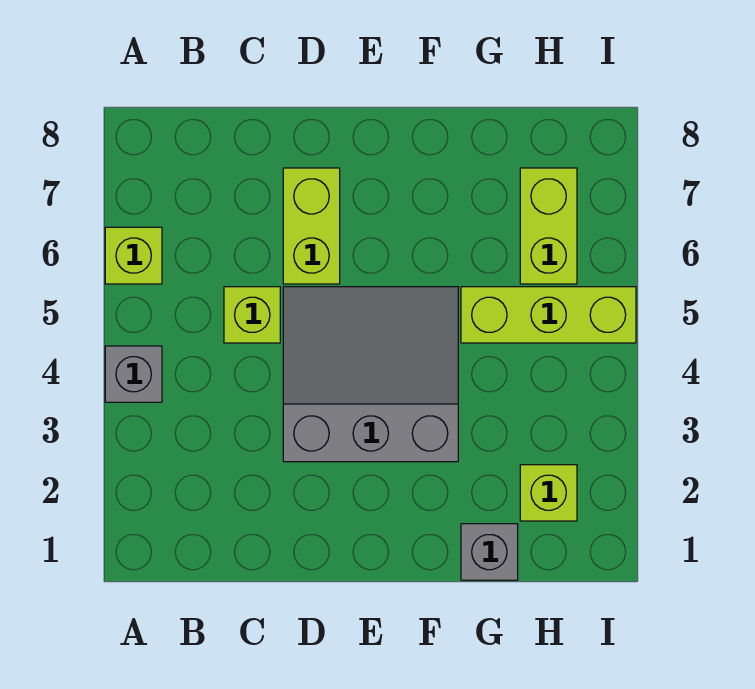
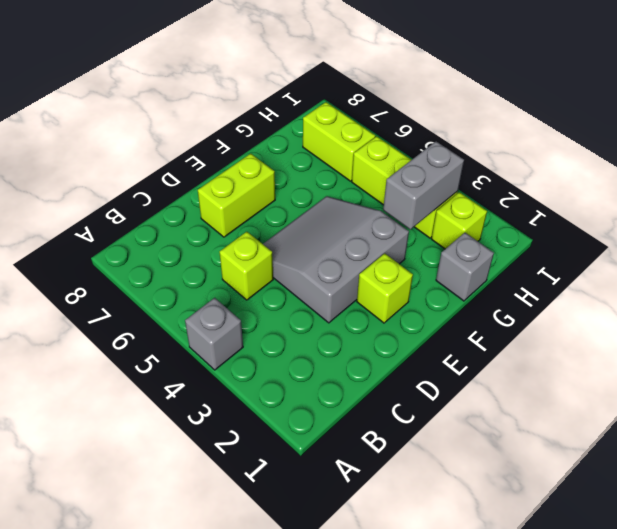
lime brick A6 level 1 -> lime brick E2 level 1
lime brick D6:D7 level 1 -> lime brick D7:E7 level 1
none -> grey brick G3:H3 level 2
lime brick G5:I5 level 1 -> lime brick H3:H5 level 1

